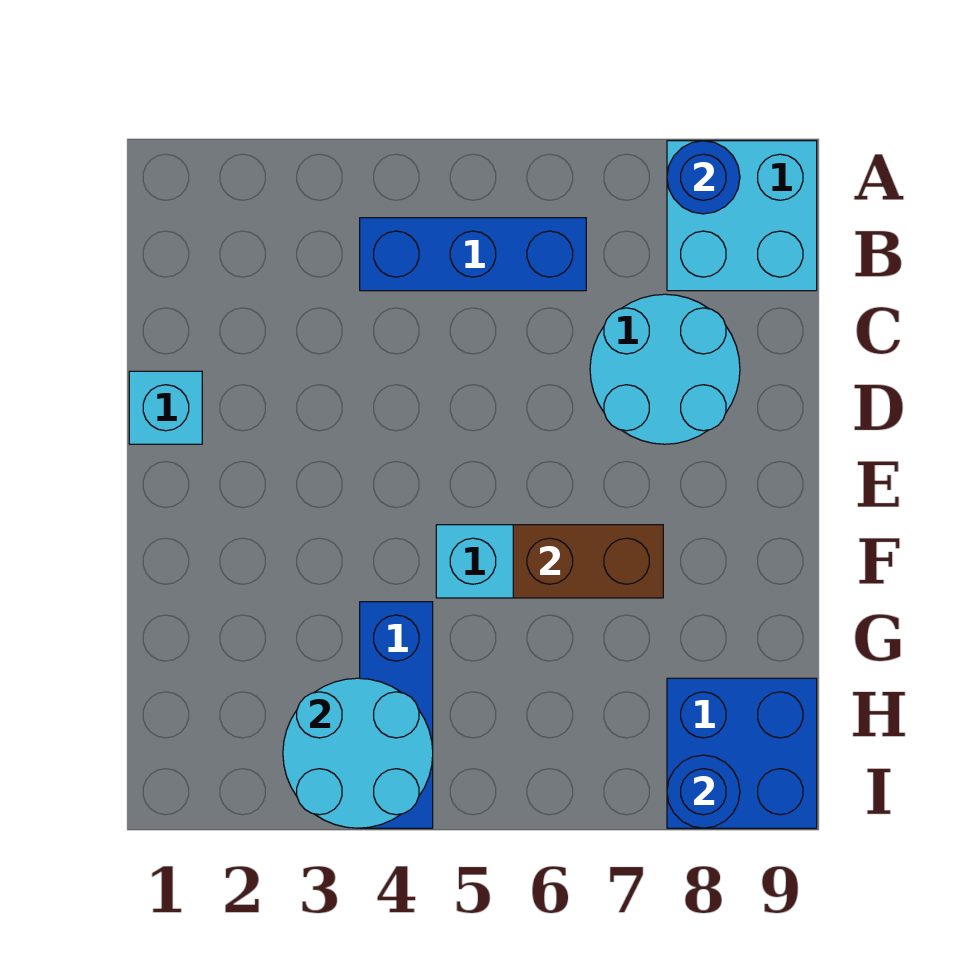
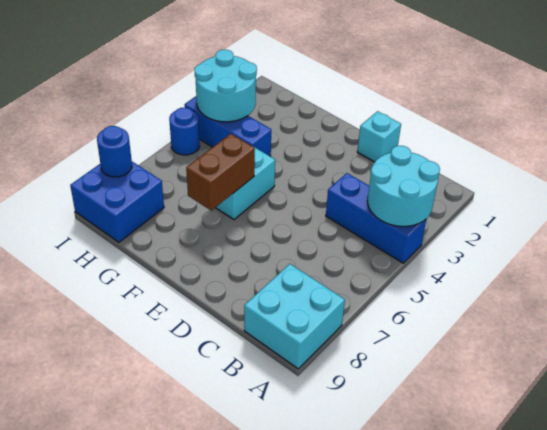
blue round brick A8 level 2 -> blue round brick I5 level 1
blue brick B4:B6 level 1 -> blue brick A4:C4 level 1
cyan round brick C7:D8 level 1 -> cyan round brick A3:B4 level 2

